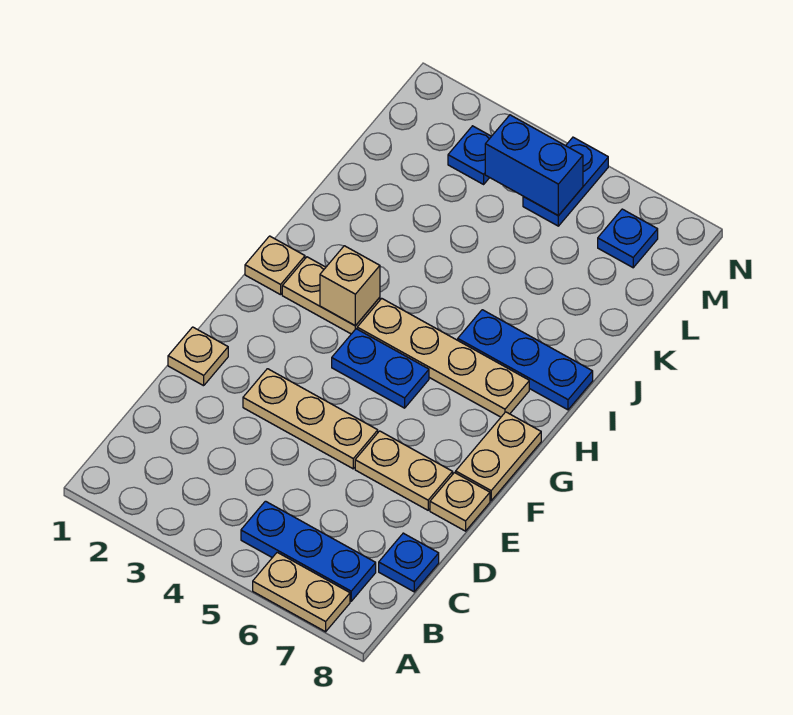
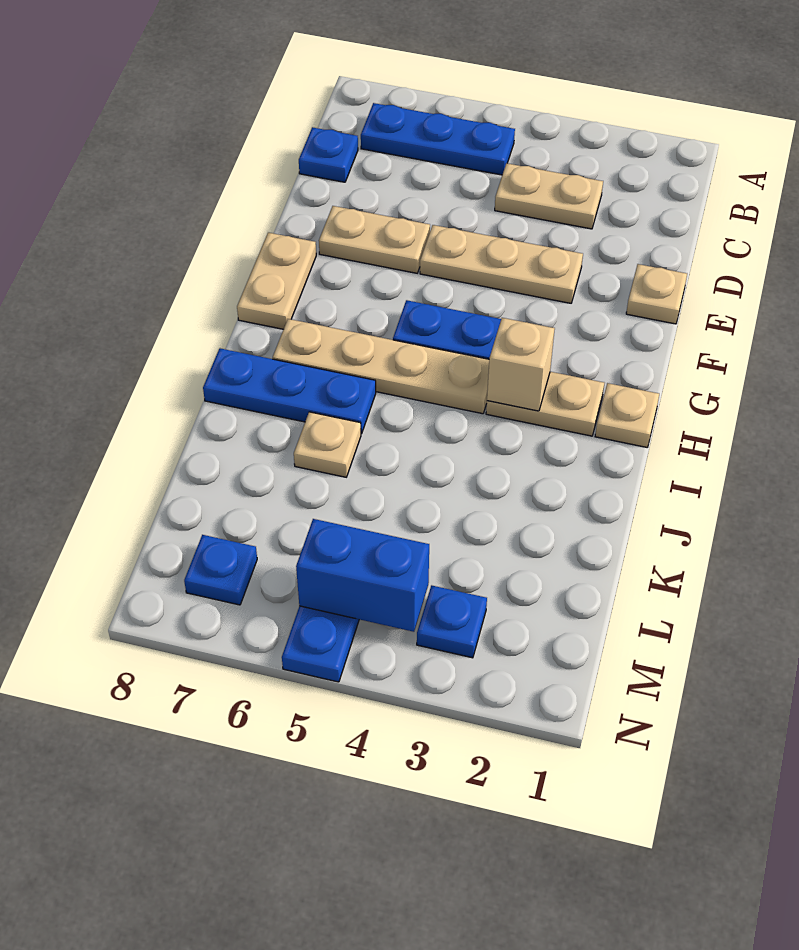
tan plate A6:A7 level 1 -> tan plate C3:C4 level 1
tan plate E8 level 1 -> tan plate J6 level 1

